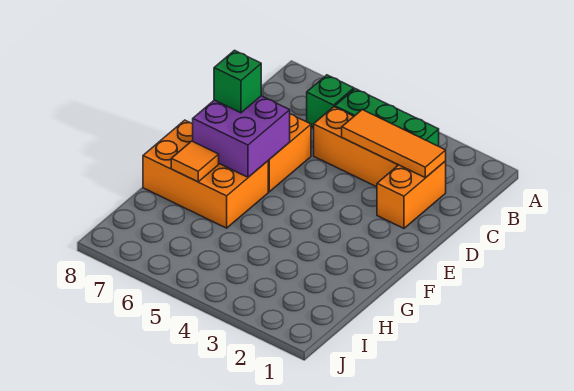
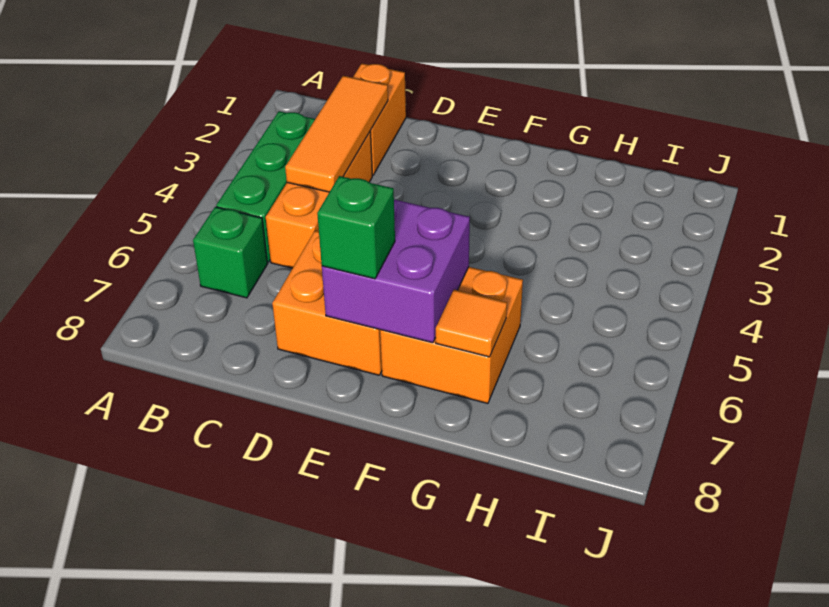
orange brick C2:D2 level 1 -> orange brick C1:C2 level 1
orange brick F6:G8 level 1 -> orange brick F6:G7 level 1

